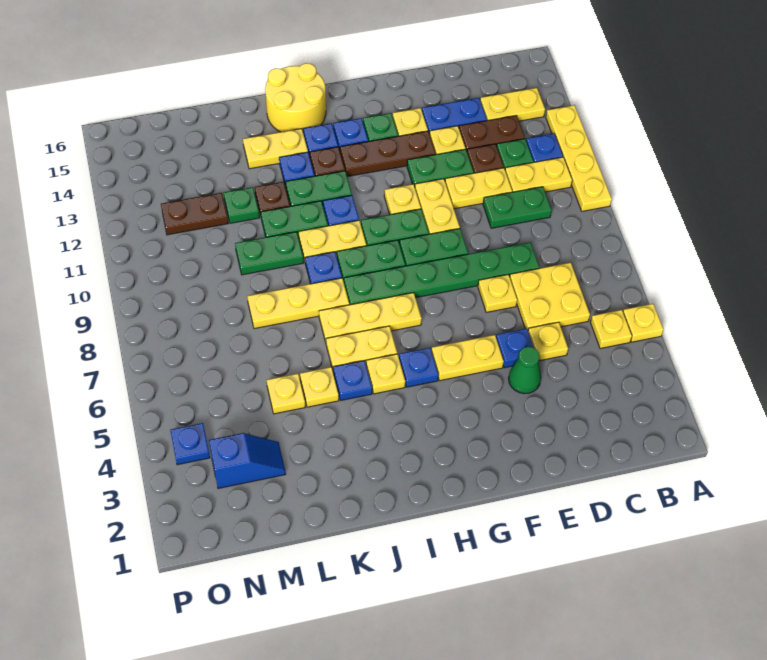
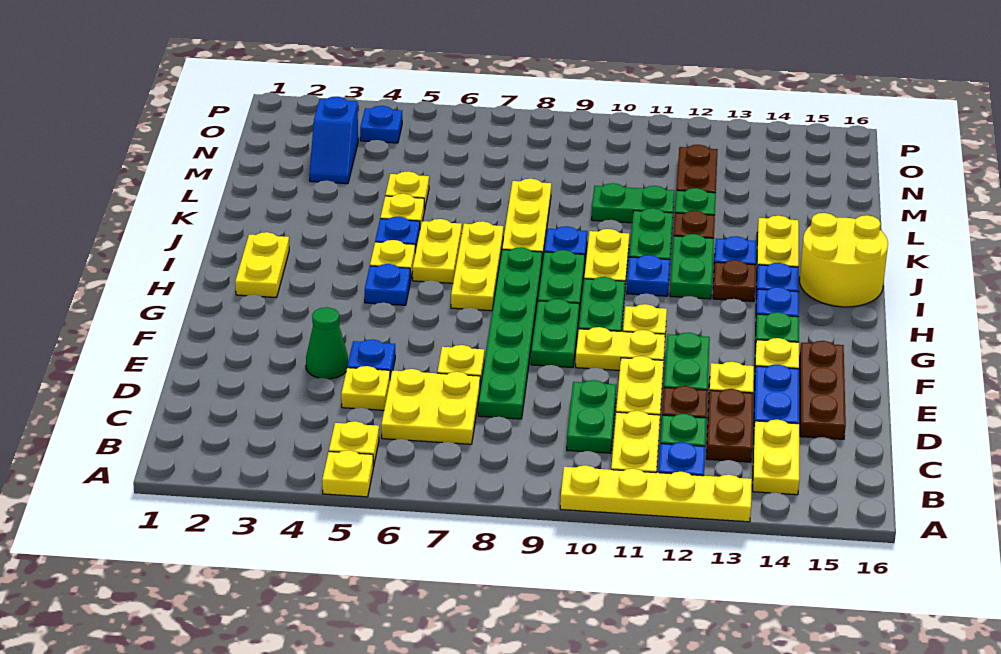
yellow plate F5:G5 level 1 -> yellow plate H2:I2 level 1
brown plate F13:H13 level 1 -> brown plate D15:F15 level 1
green plate K10:L10 level 1 -> green plate L10:L11 level 1

